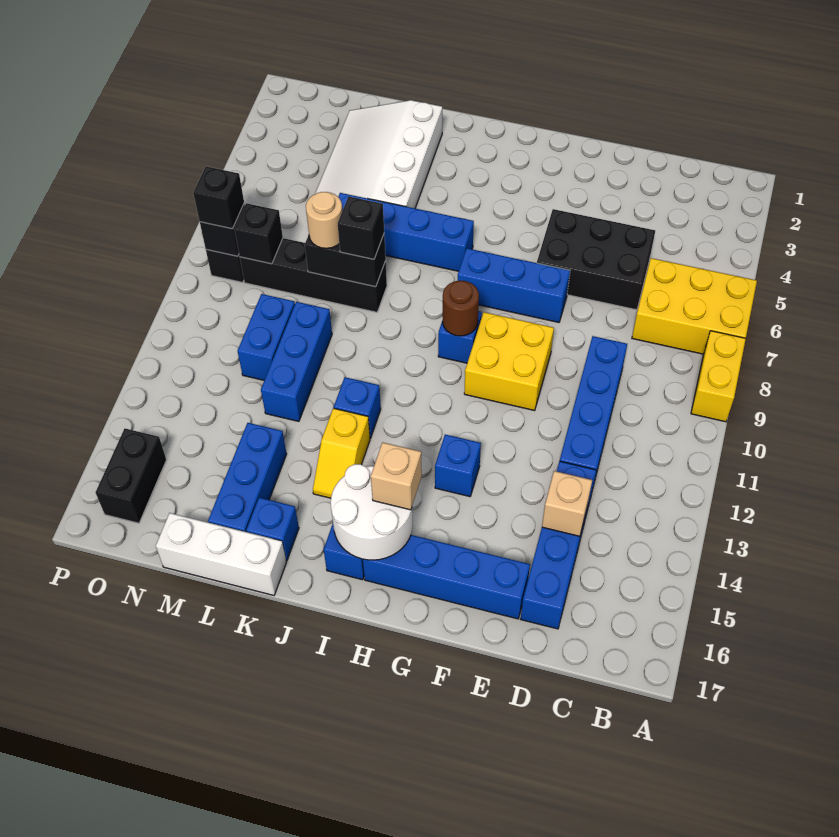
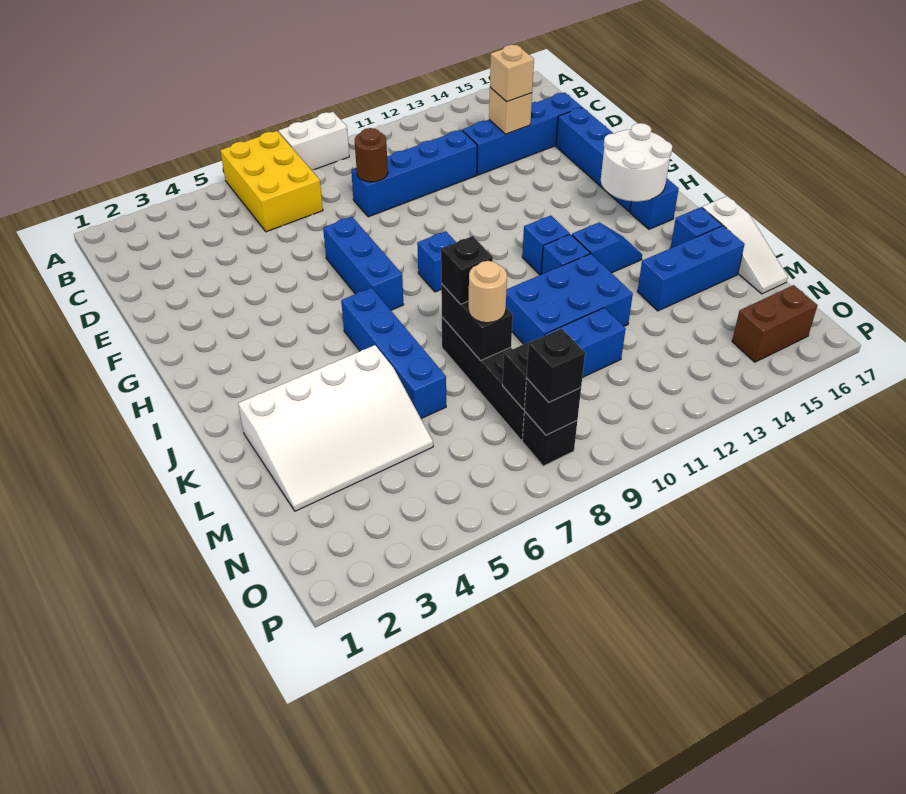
yellow brick A8:A9 level 1 -> white brick A8:A9 level 1
black brick D5:F6 level 1 -> none
yellow brick F9:G10 level 1 -> none
blue brick G13 level 1 -> blue brick I12 level 1
brown round brick H9 level 2 -> brown round brick D9 level 2
tan brick H15 level 3 -> tan brick D14 level 3
yellow slope J13:J14 level 1 top 13 -> blue slope J13:J14 level 1 top 13
white brick K17:M17 level 1 -> white slope K17:M17 level 1 top K
blue brick L10:L12 level 1 -> blue brick K10:L12 level 1
black brick O15:O16 level 1 -> brown brick O15:O16 level 1

